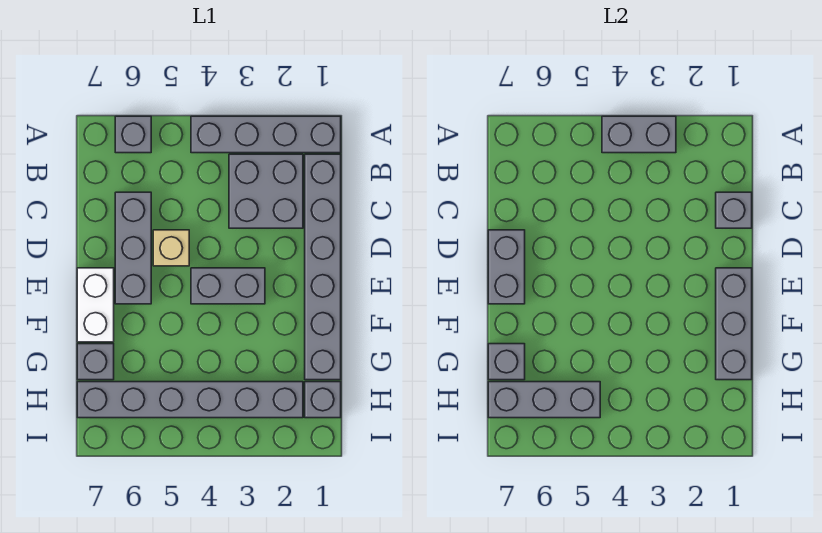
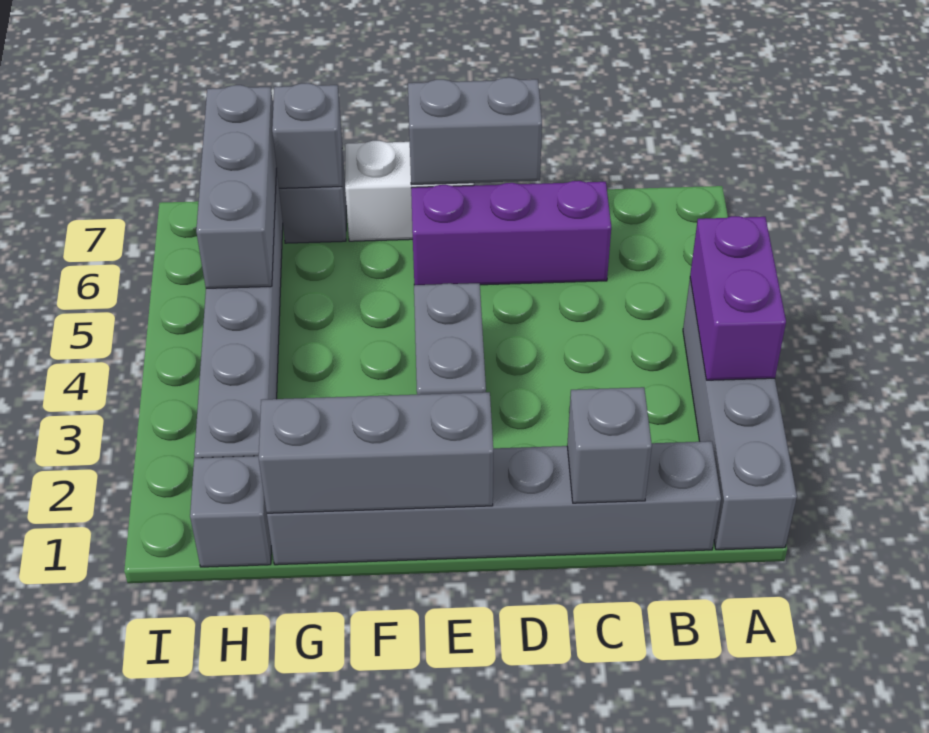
grey brick A3:A4 level 2 -> purple brick A3:A4 level 2
grey brick A6 level 1 -> none
grey brick B2:C3 level 1 -> none
grey brick C6:E6 level 1 -> purple brick C6:E6 level 1
tan brick D5 level 1 -> none

